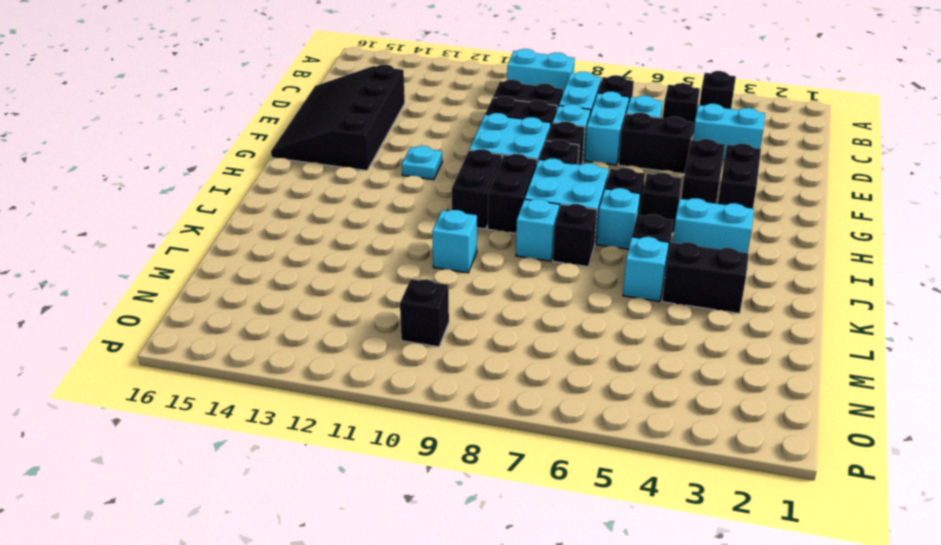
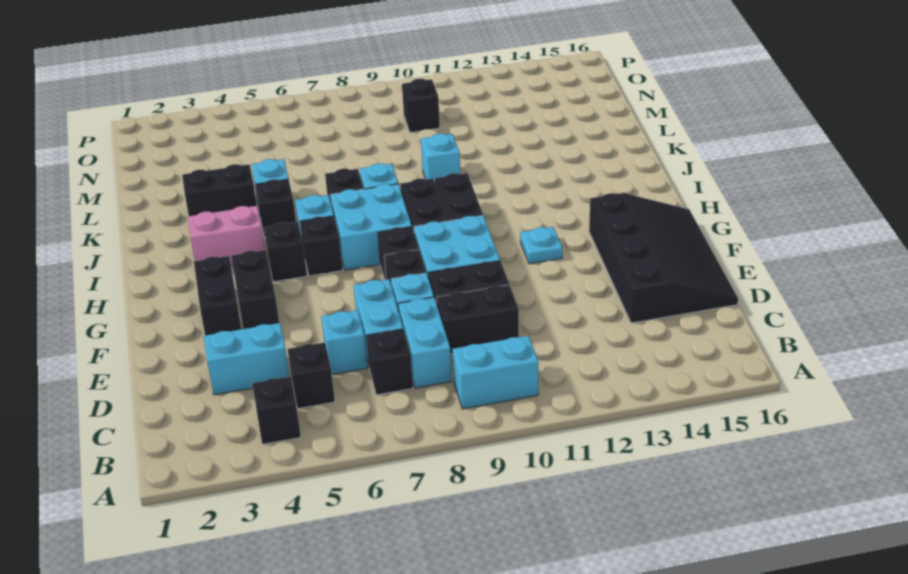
black brick E5:E6 level 1 -> none
cyan brick I3:I4 level 1 -> pink brick I3:I4 level 1

